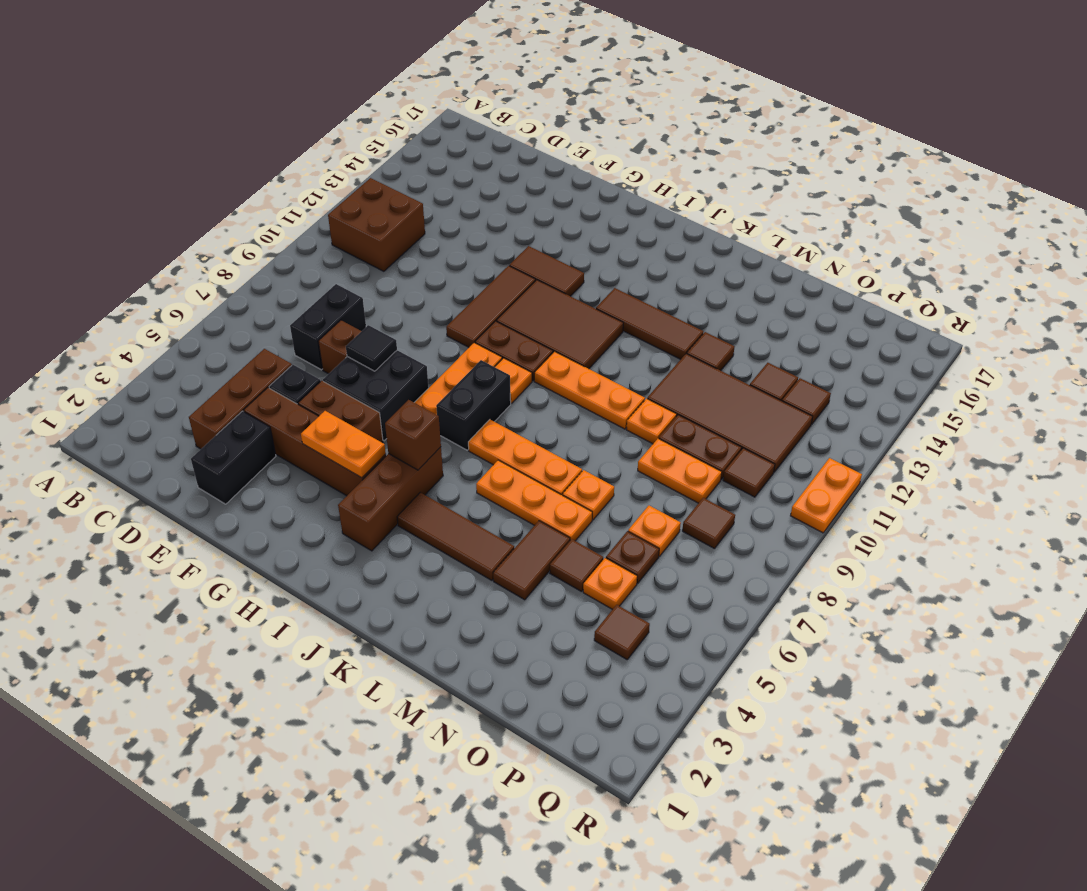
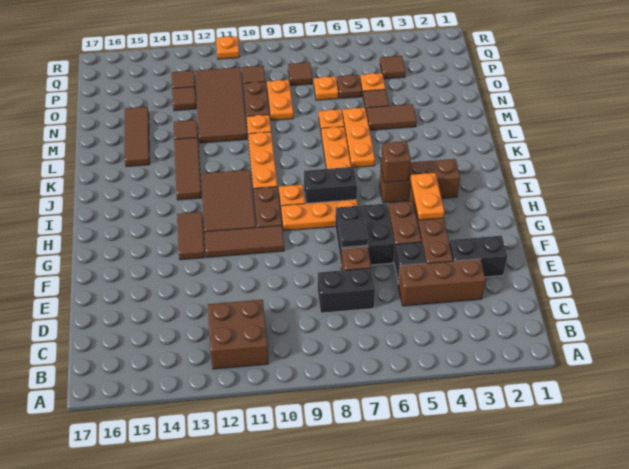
brown tile J4:L4 level 1 -> brown tile L15:N15 level 1
orange plate R10:R11 level 1 -> orange plate R11 level 1

